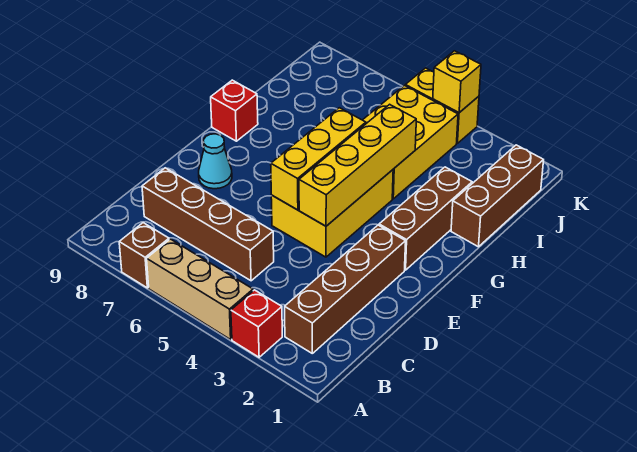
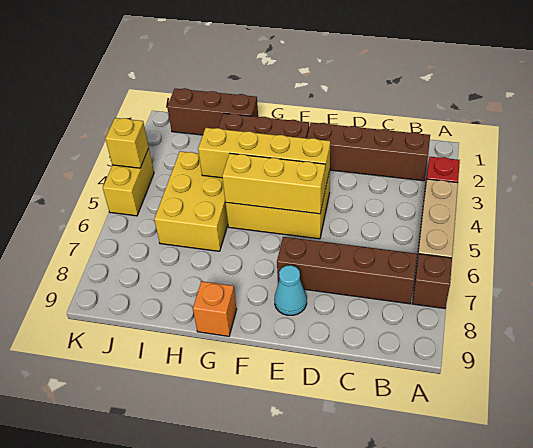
brown brick C5:C8 level 1 -> brown brick B7:E7 level 1
red brick G9 level 1 -> orange brick G9 level 1
yellow brick H4:J5 level 1 -> yellow brick H4:I6 level 1

